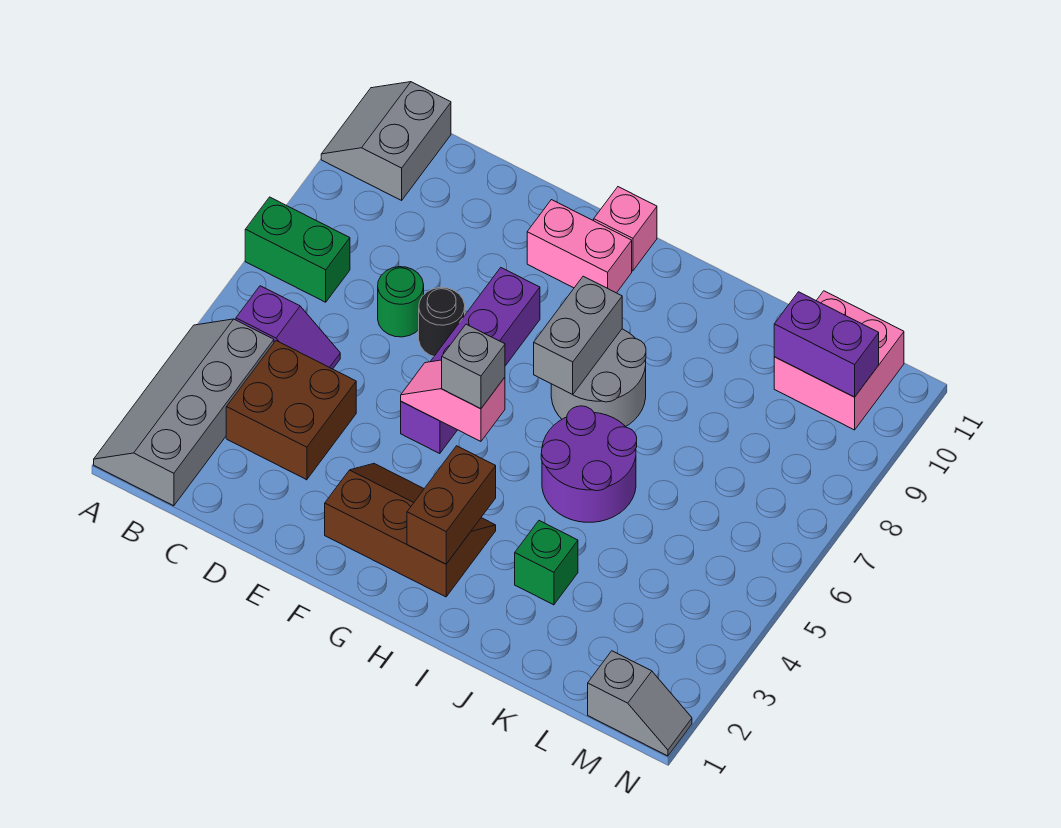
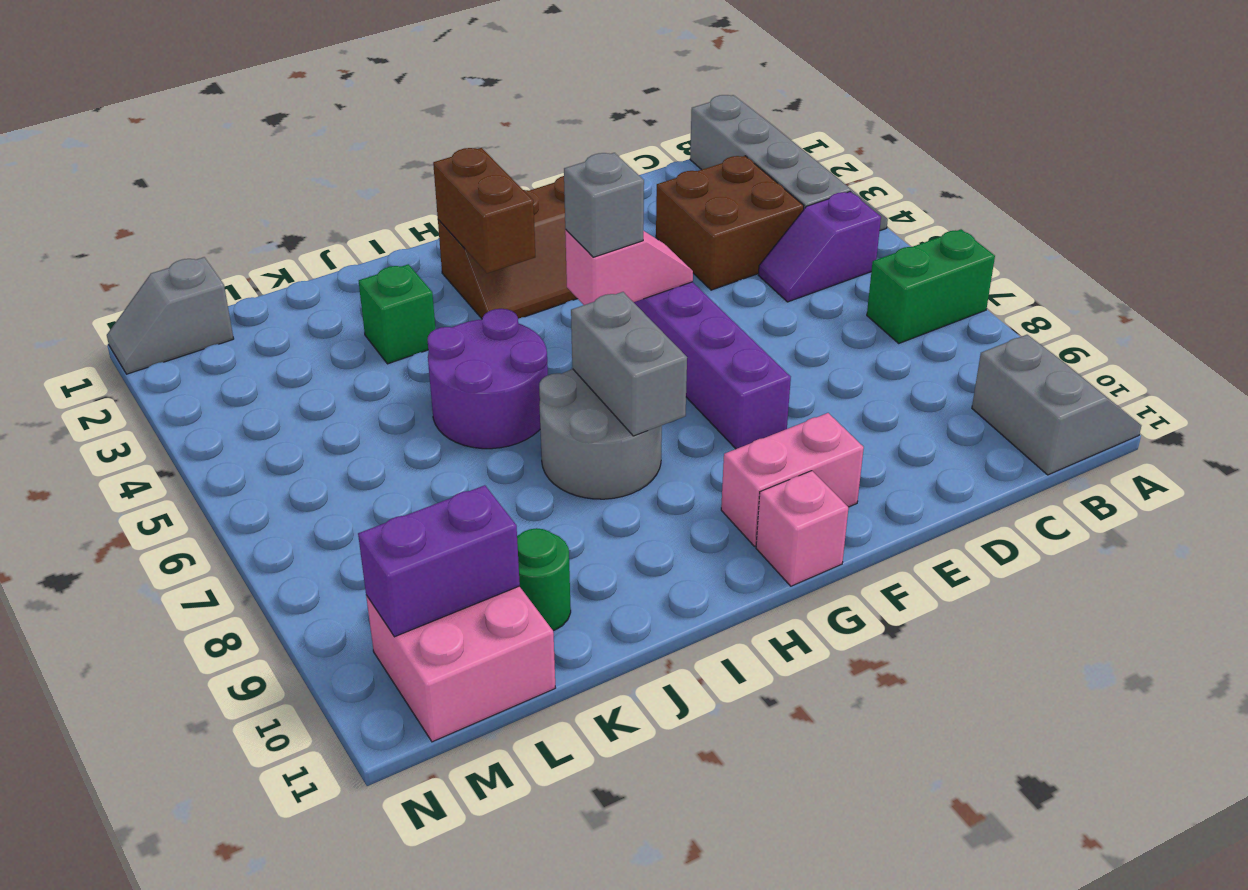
green round brick D7 level 1 -> green round brick K10 level 1
black round brick E7 level 1 -> none

